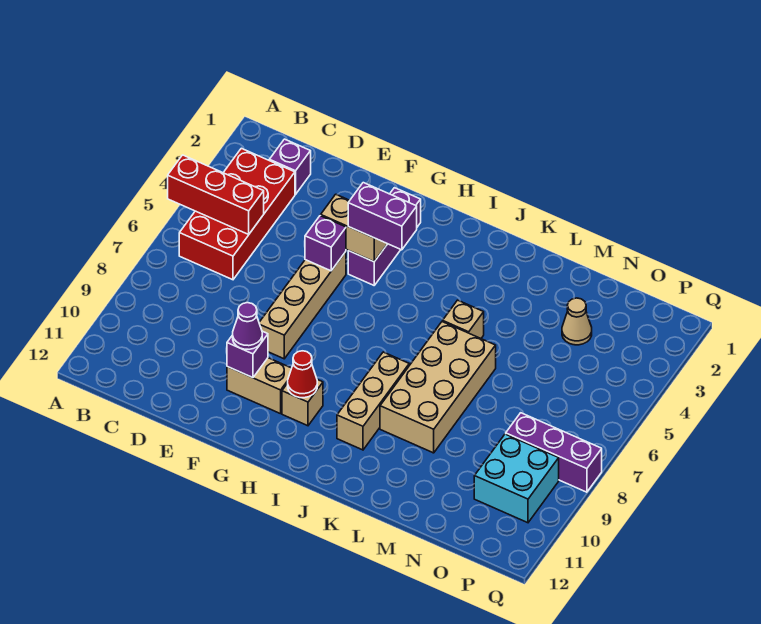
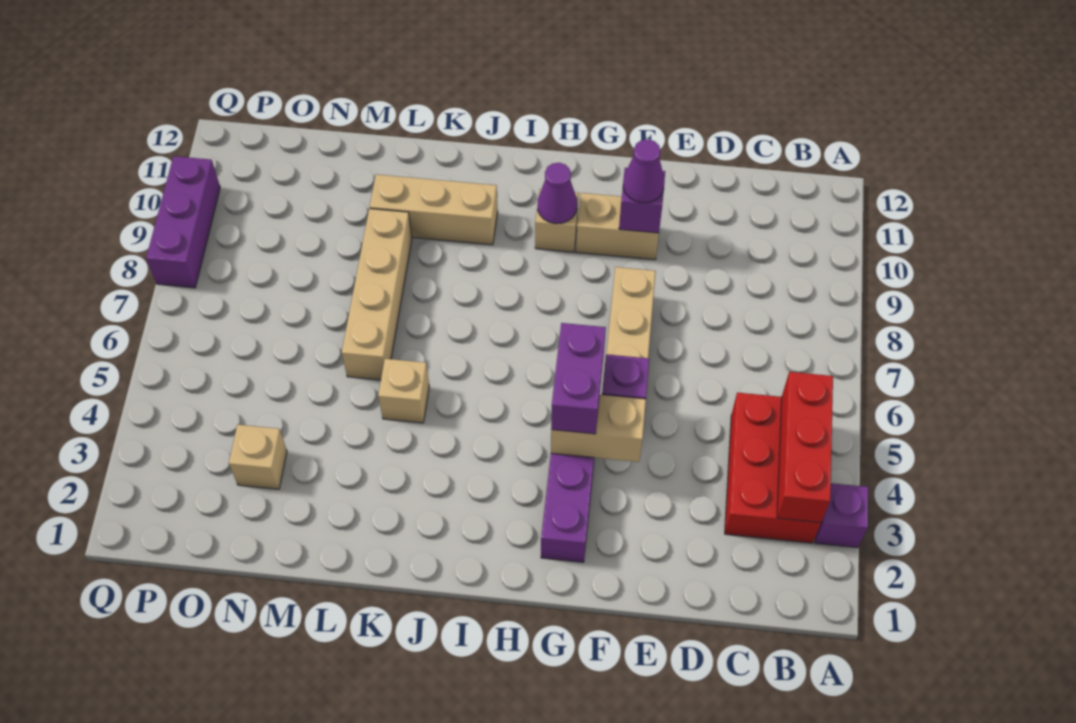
red brick A5:C5 level 2 -> red brick B3:B5 level 2
red brick B3:C6 level 1 -> red brick B3:C5 level 1
purple brick C2 level 1 -> purple brick A3 level 1
purple brick G4:H4 level 3 -> purple brick G4:G5 level 3
red cone H10 level 2 -> purple cone H10 level 2
tan brick J8:J10 level 1 -> tan brick J10:L10 level 1
tan brick K6:L9 level 1 -> tan brick L6:L9 level 1
tan cone N3 level 1 -> tan brick N3 level 1
purple brick O8:Q8 level 1 -> purple brick Q8:Q10 level 1
cyan brick O9:P10 level 1 -> none

